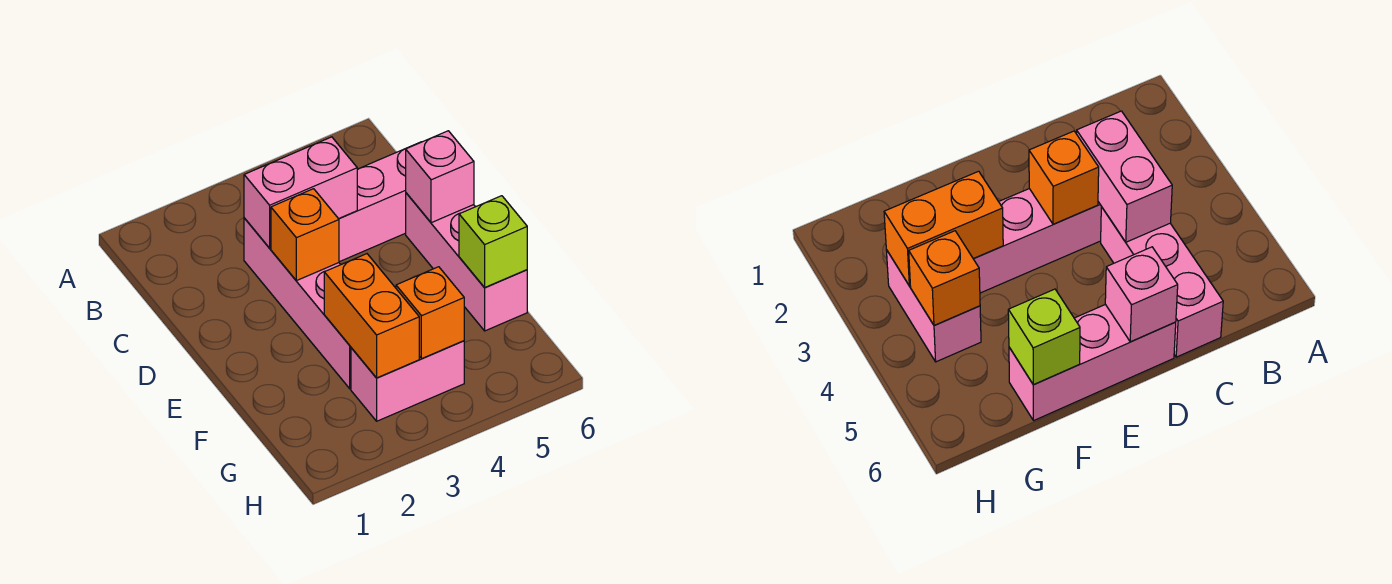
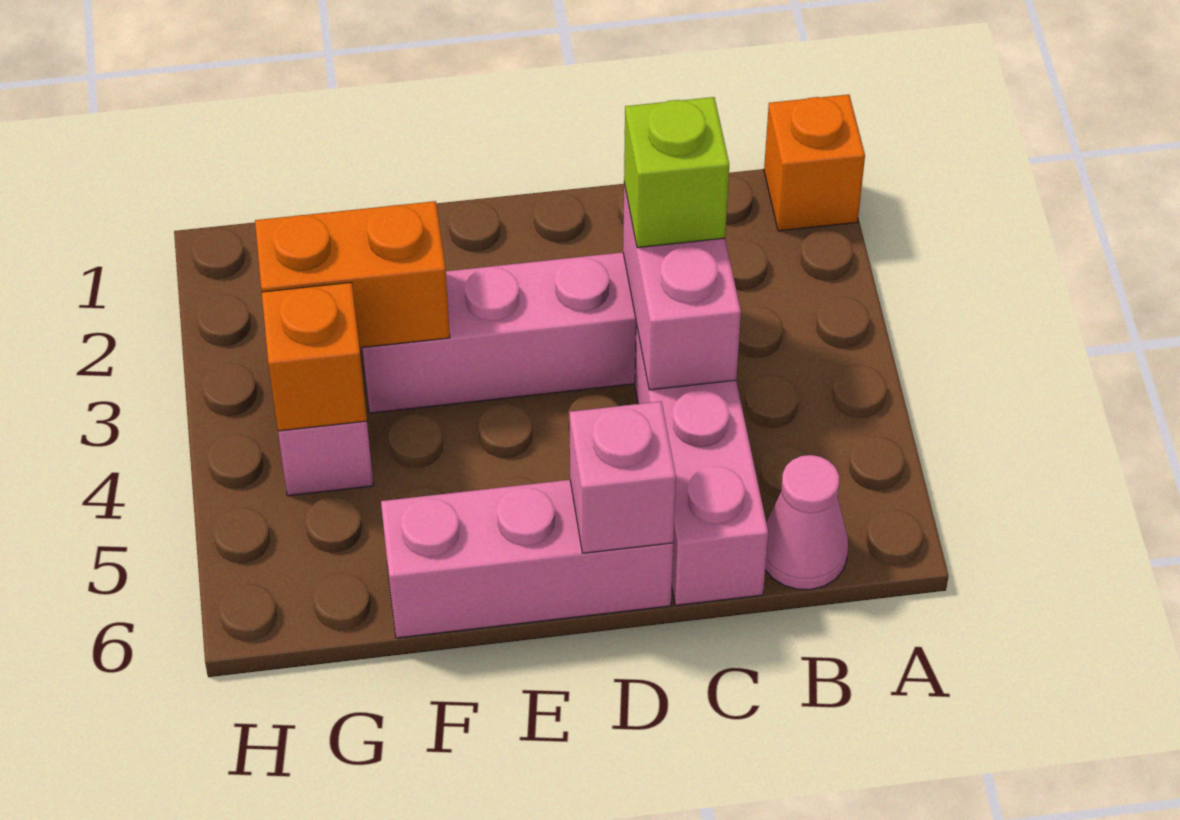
none -> pink cone B6 level 1
orange brick D3 level 2 -> orange brick A1 level 1
lime brick F6 level 2 -> lime brick C3 level 3

